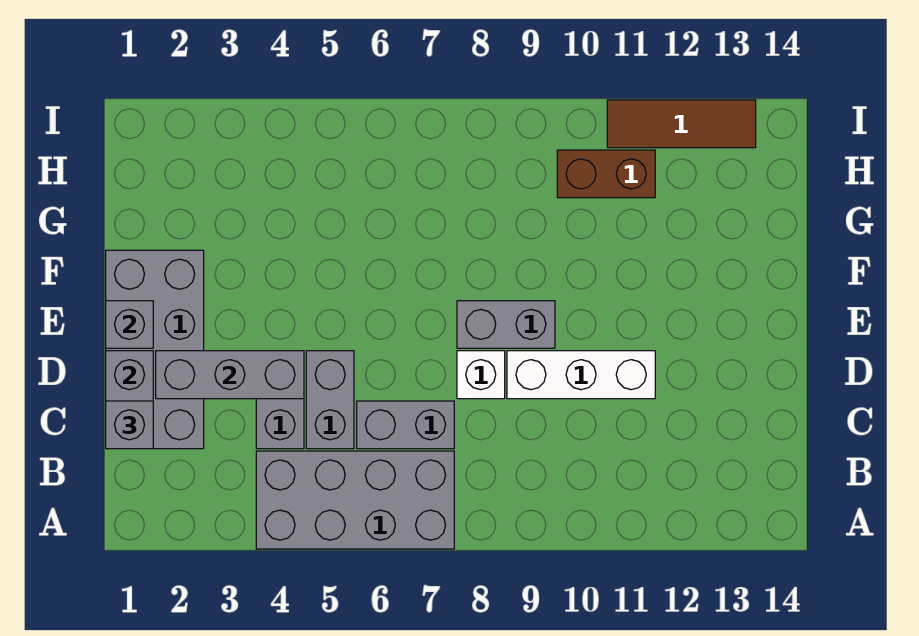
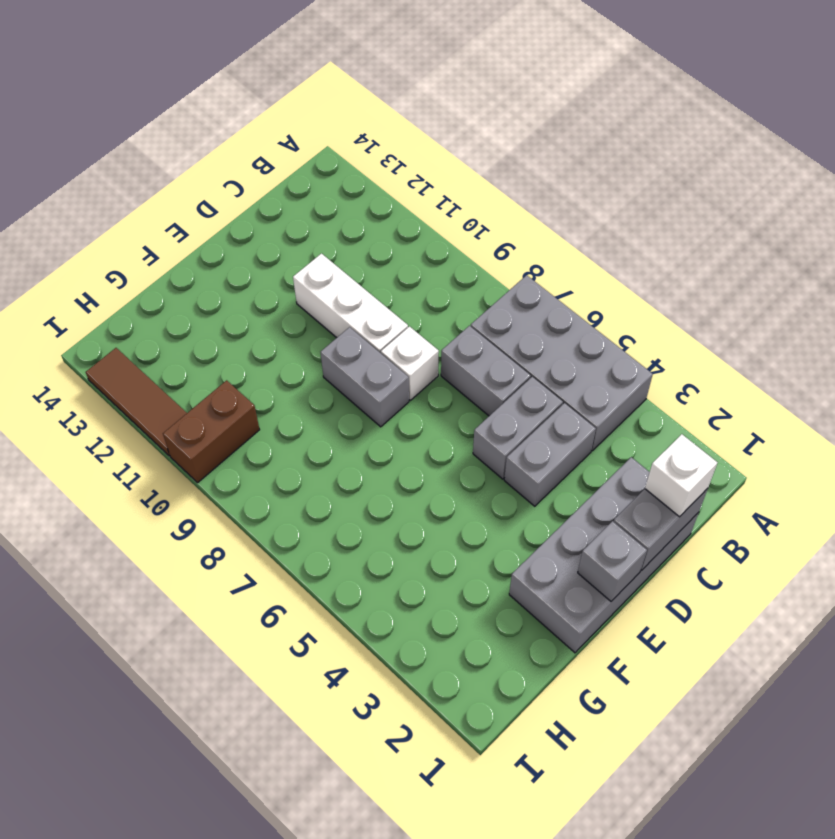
grey brick C1 level 3 -> white brick C1 level 3
grey brick D2:D4 level 2 -> none
brown brick H10:H11 level 1 -> brown brick H10:I10 level 1

